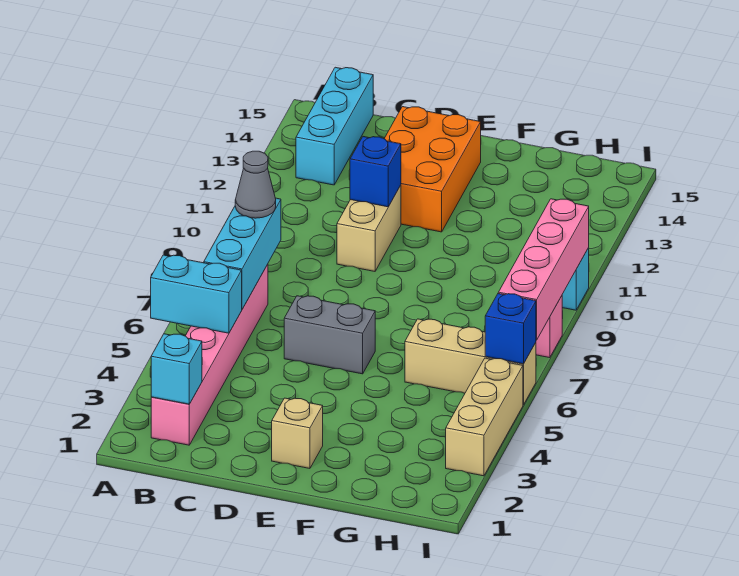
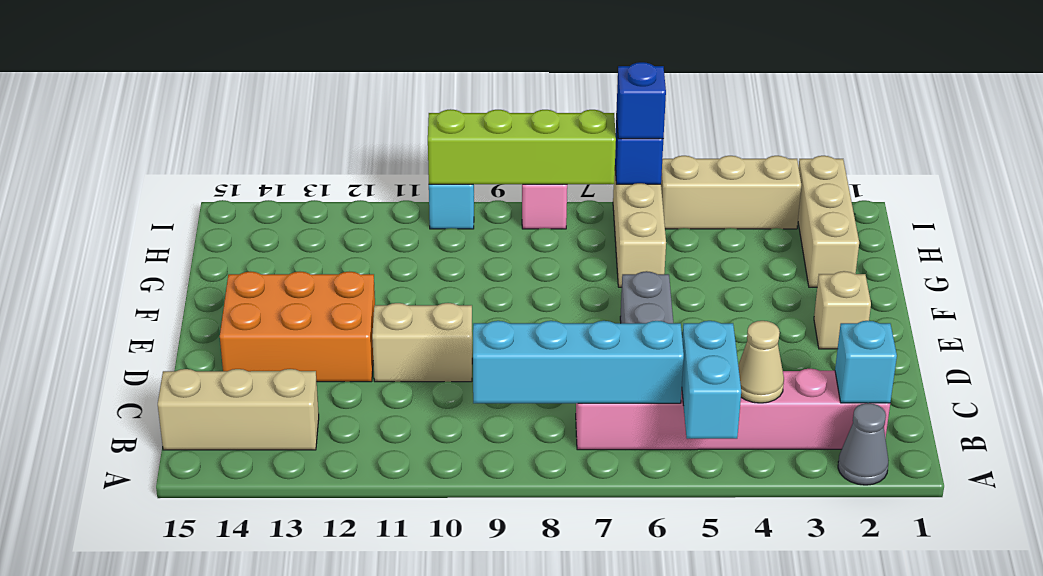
none -> tan cone B4 level 2
cyan brick B6:B8 level 2 -> cyan brick B6:B9 level 2
grey cone B8 level 3 -> grey cone A2 level 1
cyan brick B13:B15 level 1 -> tan brick B13:B15 level 1
blue brick D11 level 2 -> blue brick I6 level 3
none -> tan brick G2:I2 level 1
pink brick I7:I10 level 2 -> lime brick I7:I10 level 2

